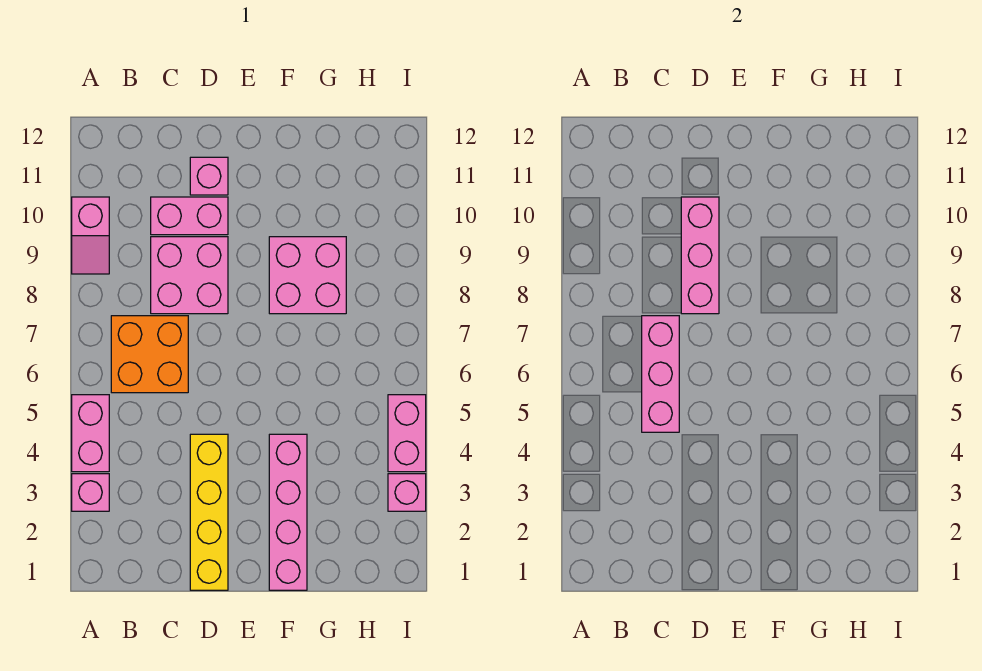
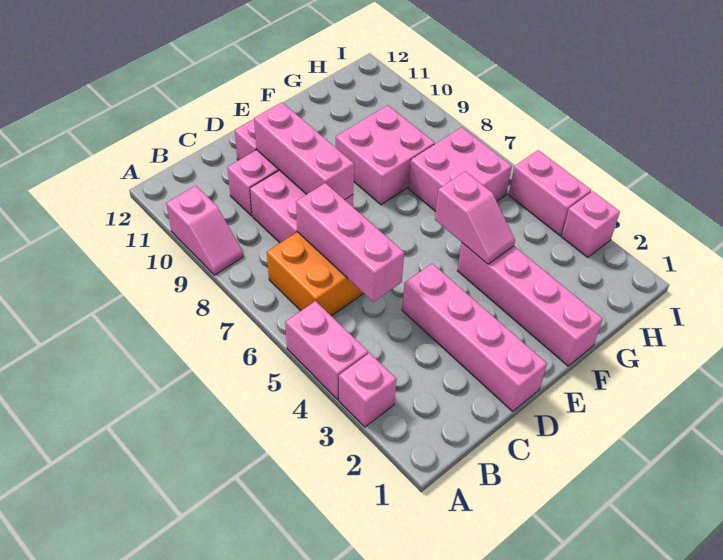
yellow brick D1:D4 level 1 -> pink brick D1:D4 level 1
none -> pink slope F4:F5 level 2 top 5
none -> pink brick G6:H7 level 1

